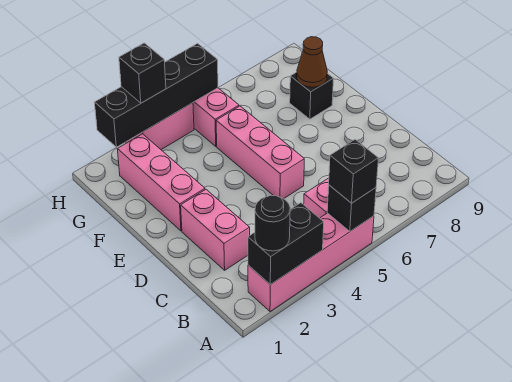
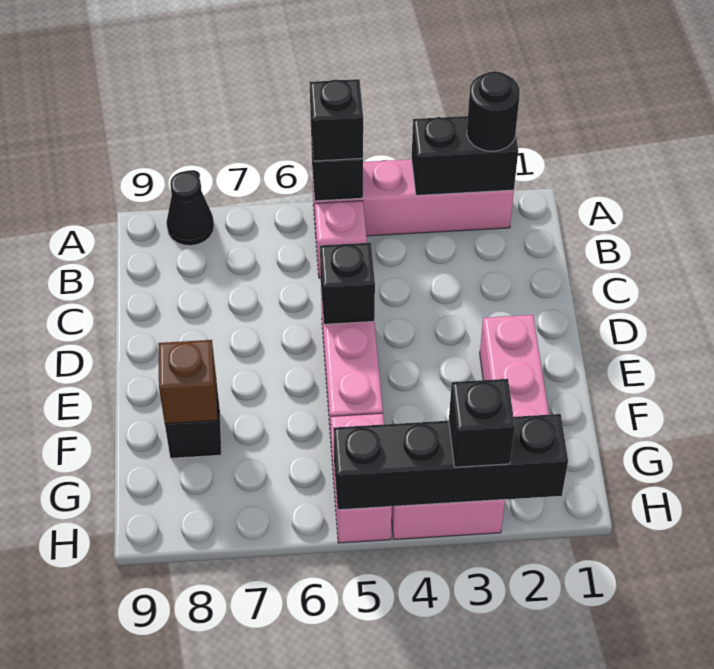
none -> black cone A8 level 1
pink brick C2:D2 level 1 -> none
none -> black brick D5 level 2
brown cone F8 level 2 -> brown brick F8 level 2

